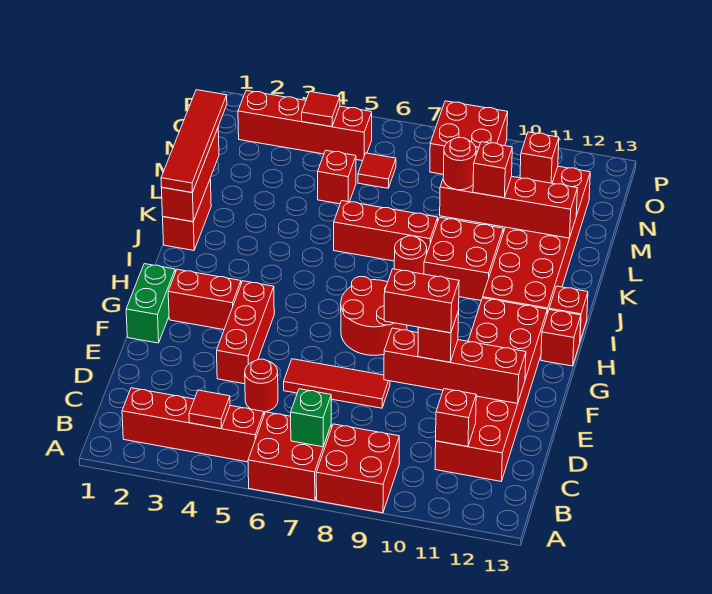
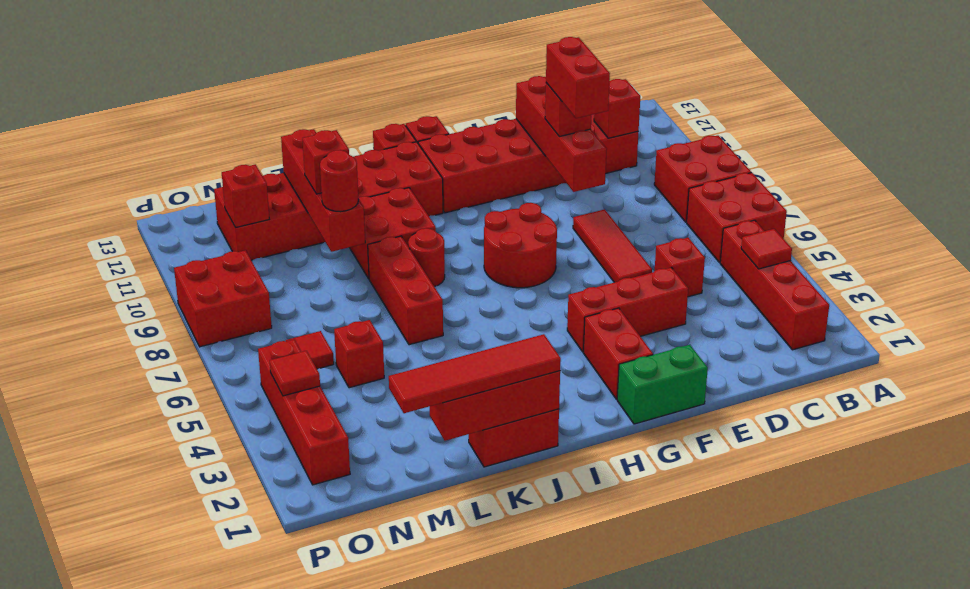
green brick B7 level 2 -> none
red round brick D5 level 1 -> red brick D5 level 1

